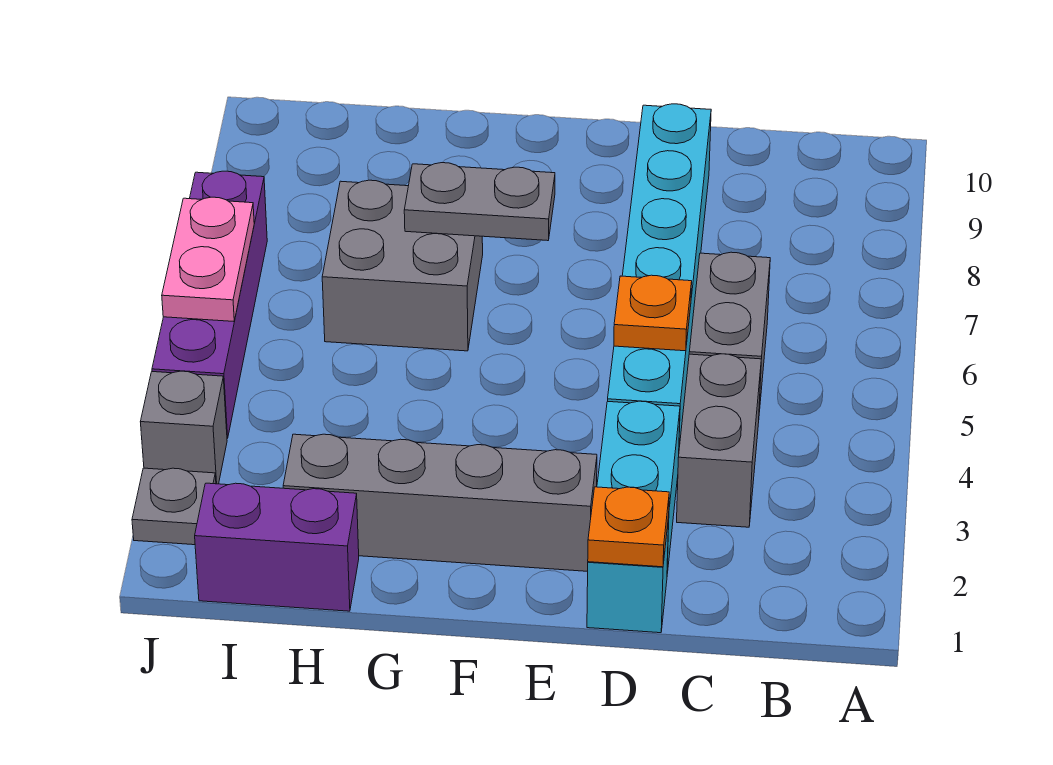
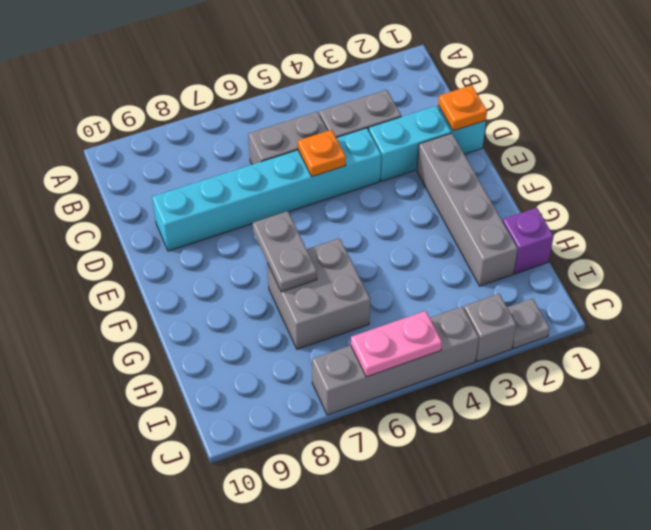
purple brick H1:I1 level 1 -> purple brick H1 level 1
purple brick J4:J7 level 1 -> grey brick J4:J7 level 1

